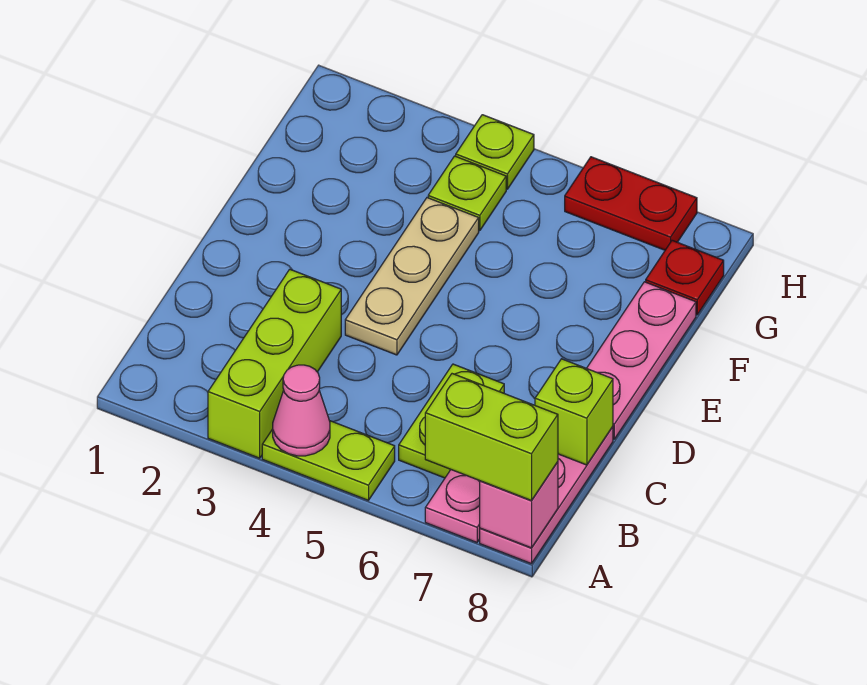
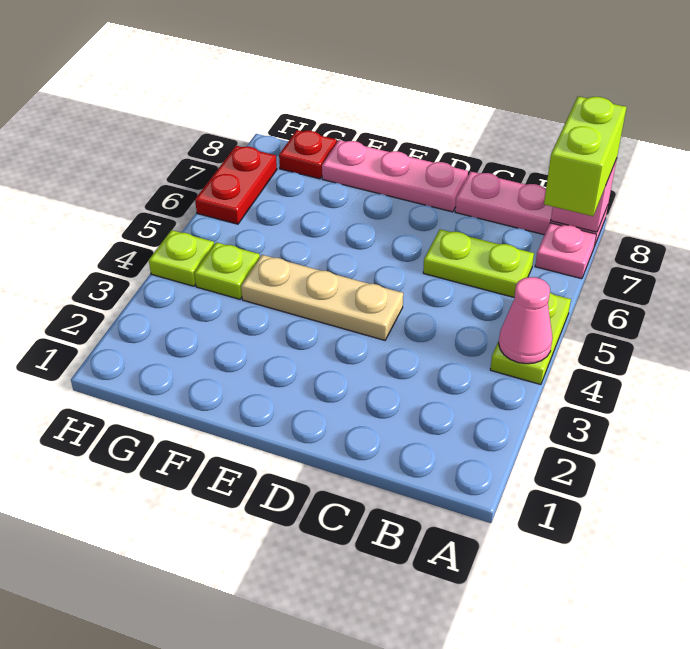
lime brick A3:C3 level 1 -> none
lime brick C8 level 2 -> none

